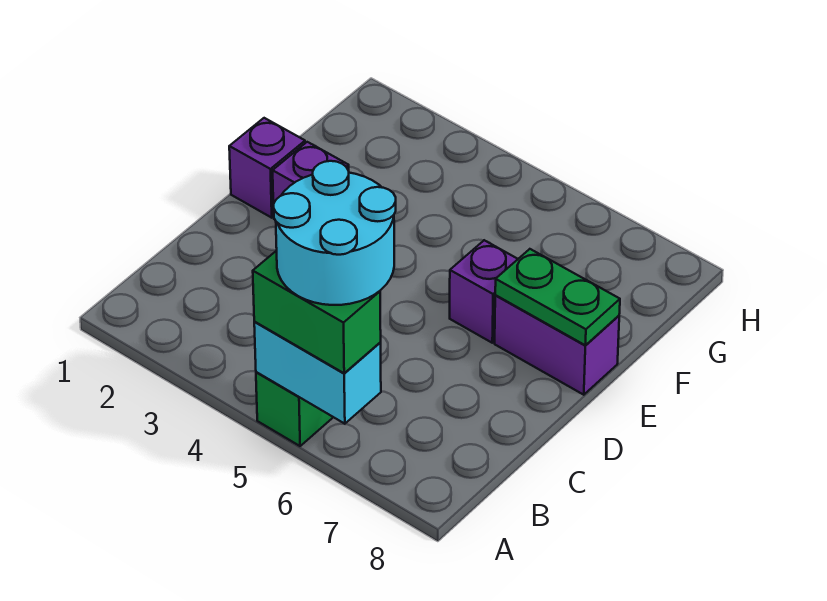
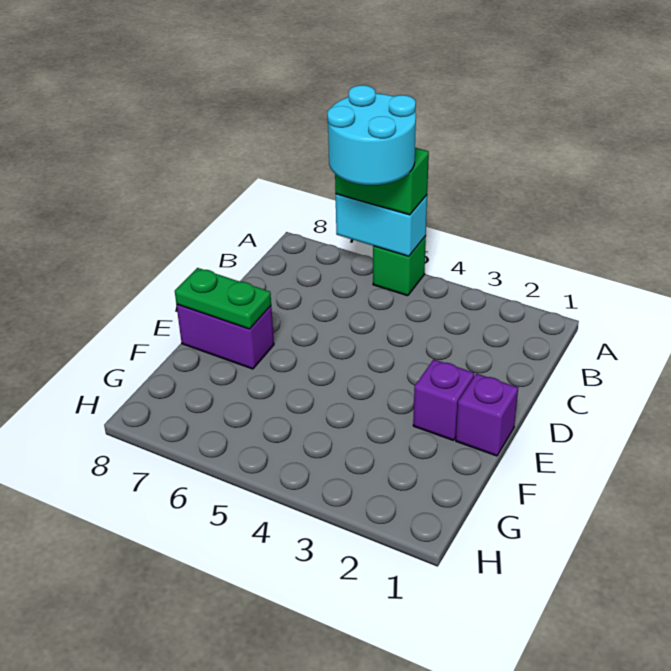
purple brick E6 level 1 -> none

